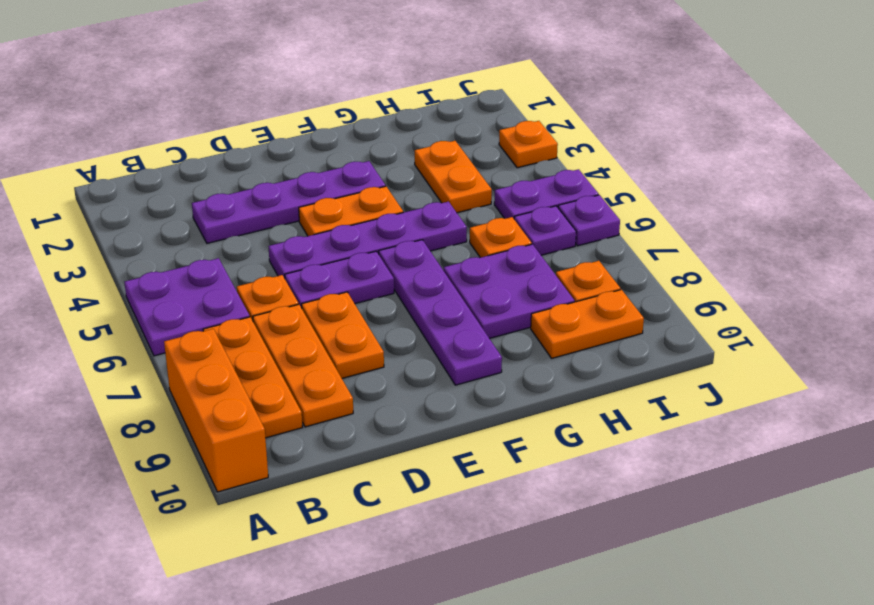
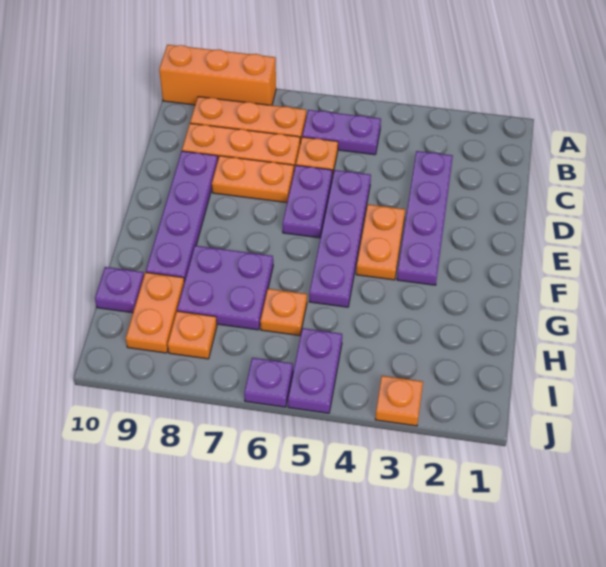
purple plate A5:B6 level 1 -> purple plate B5:B6 level 1
purple plate F6:F9 level 1 -> purple plate D9:G9 level 1
orange plate H3:H4 level 1 -> none
purple plate I6 level 1 -> purple plate H10 level 1

